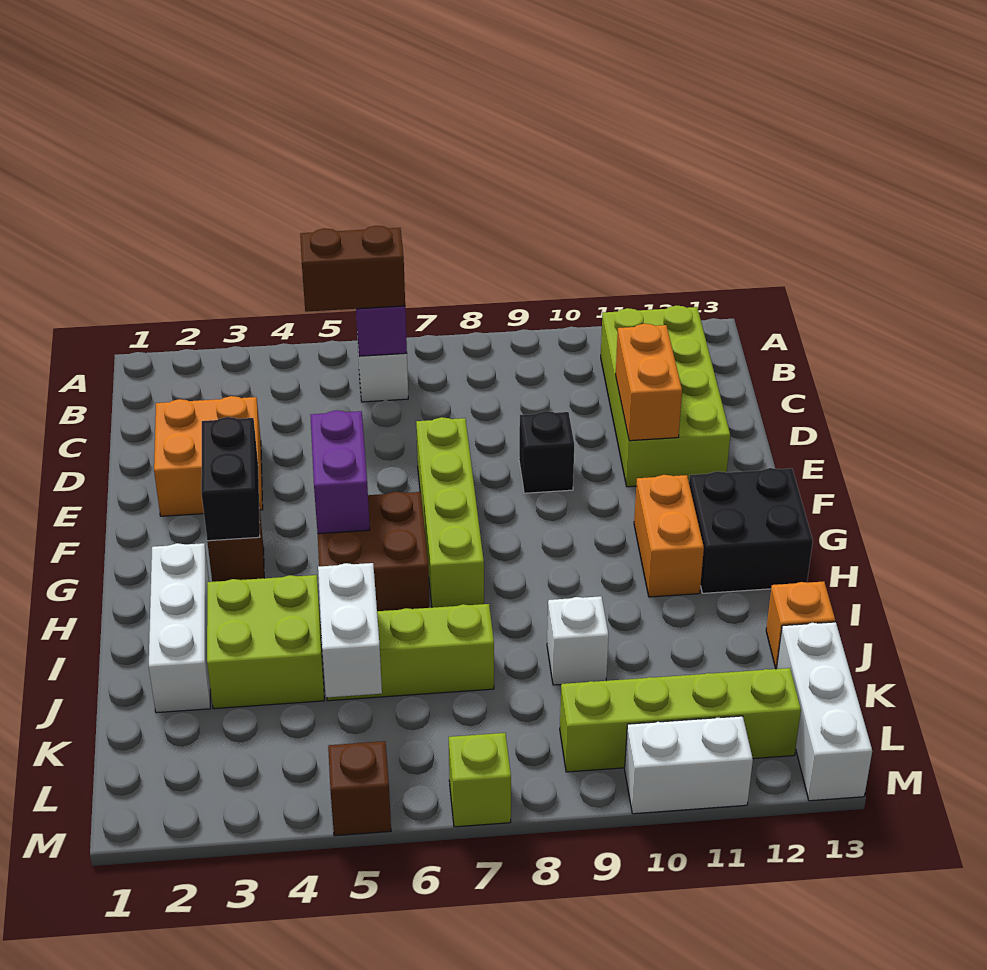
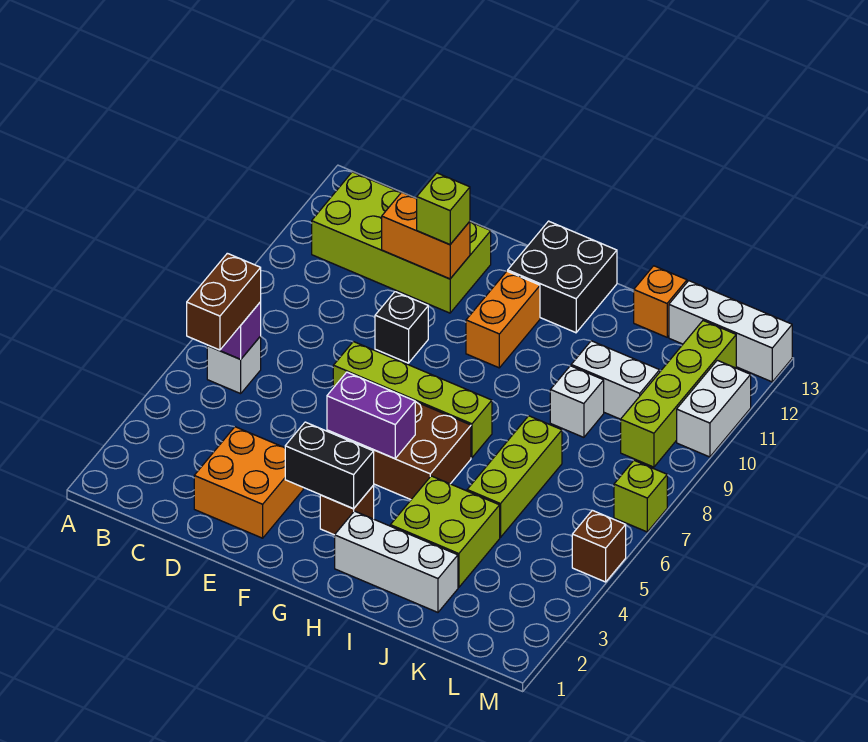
none -> lime brick E11 level 3
orange brick G11:H11 level 1 -> orange brick G10:G11 level 1
white brick J5:K5 level 2 -> white brick J10:K10 level 1

